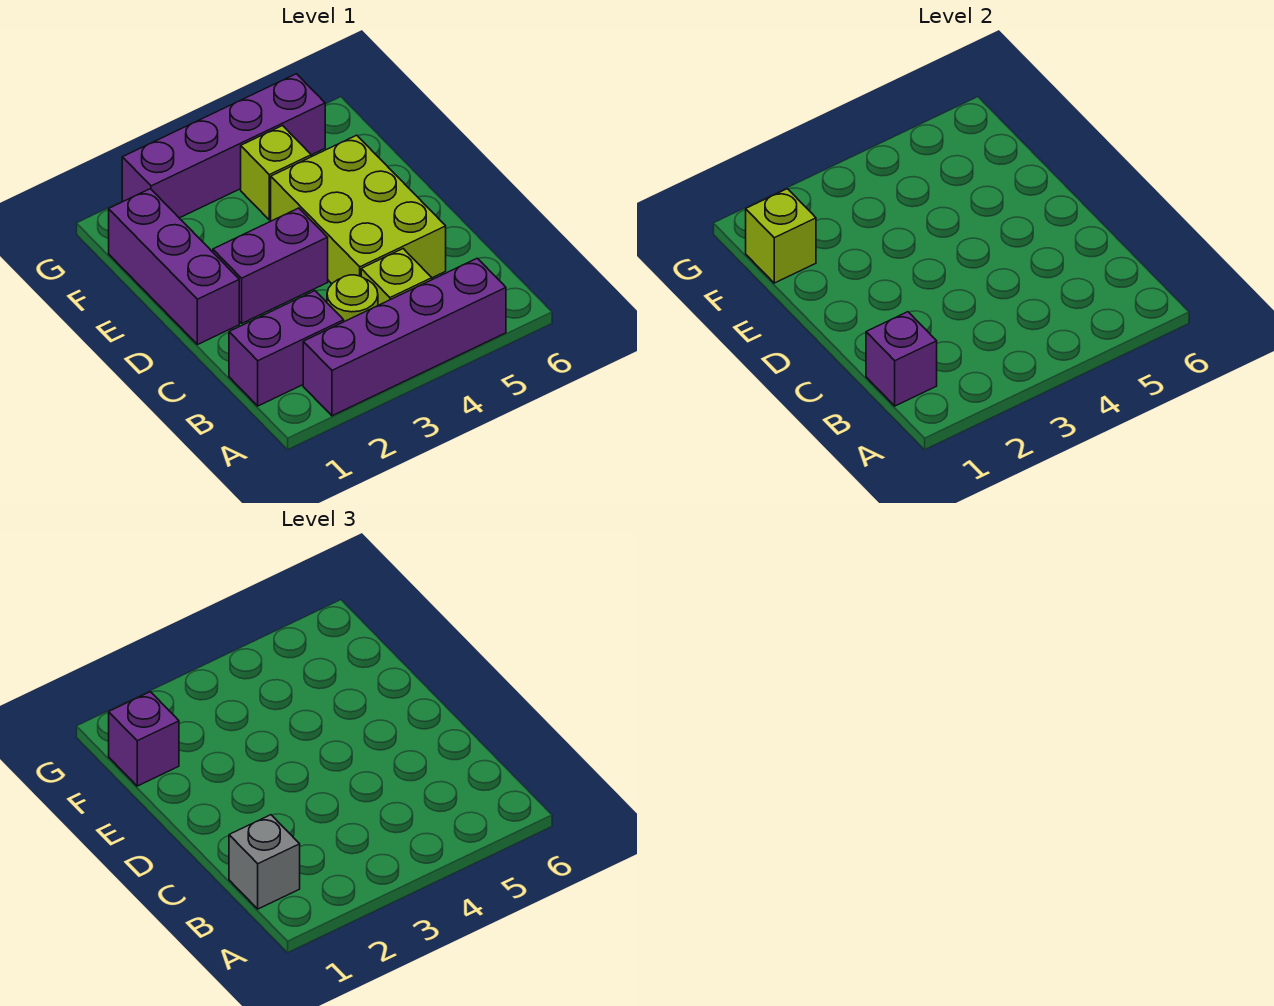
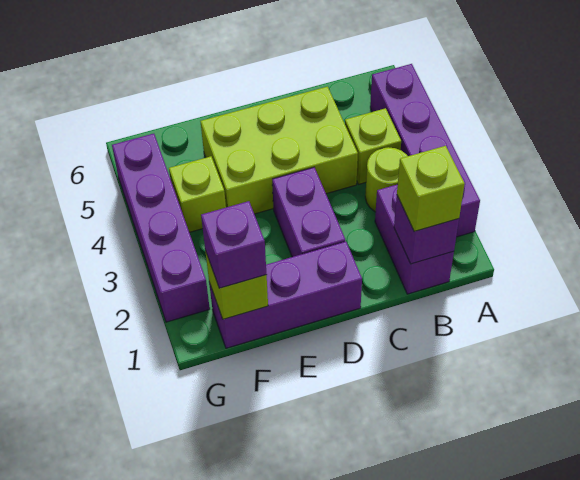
grey brick B1 level 3 -> lime brick B1 level 3

